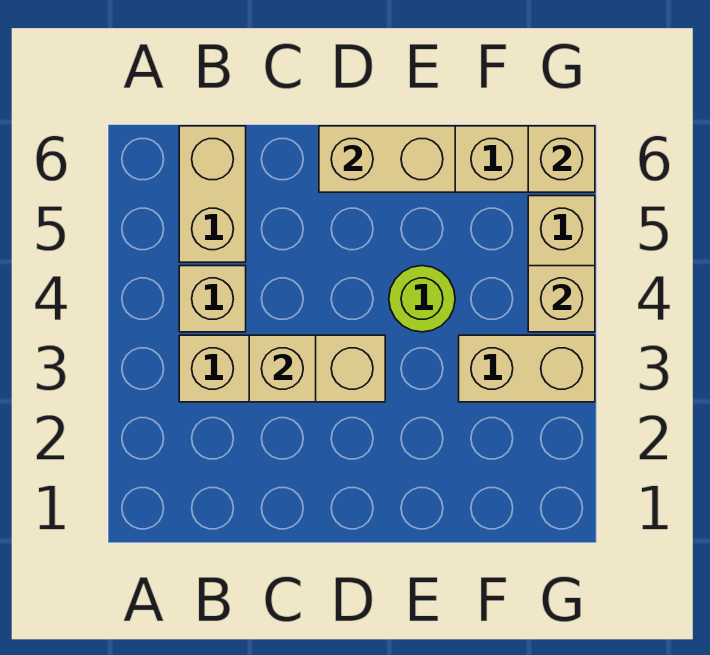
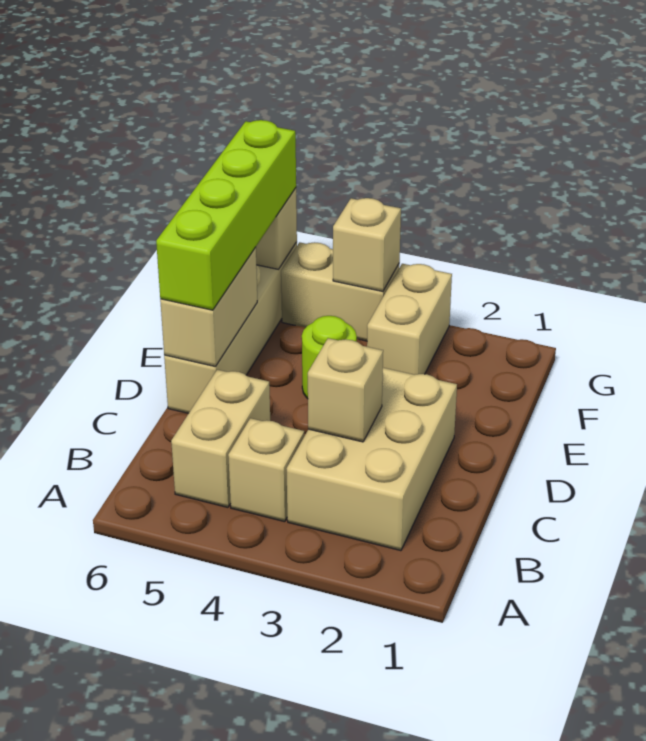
tan brick B3:D3 level 1 -> tan brick B2:D3 level 1
tan brick B5:B6 level 1 -> tan brick B5:C5 level 1
none -> lime brick D6:G6 level 3

